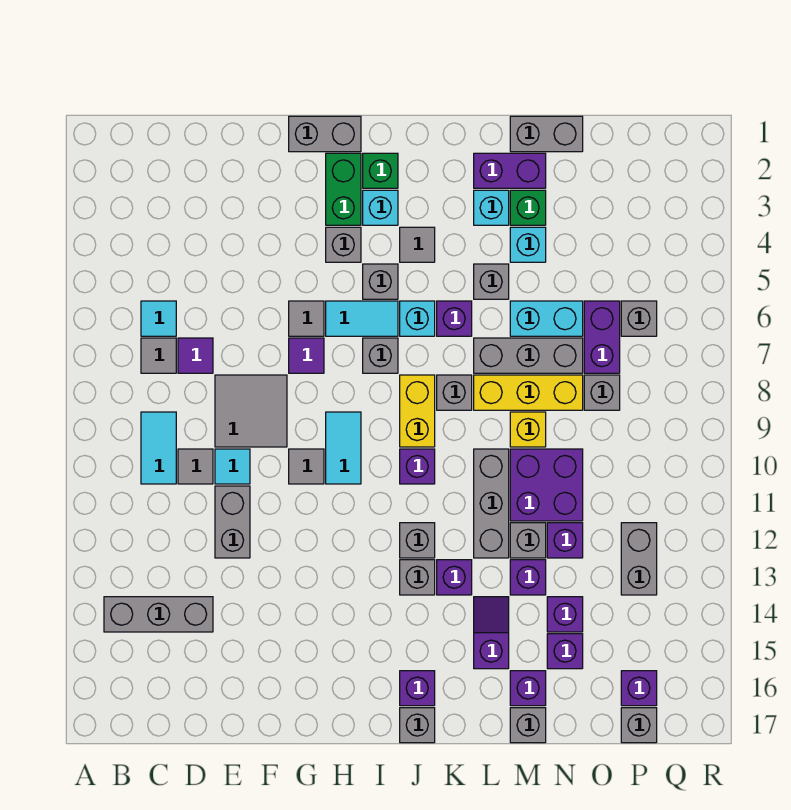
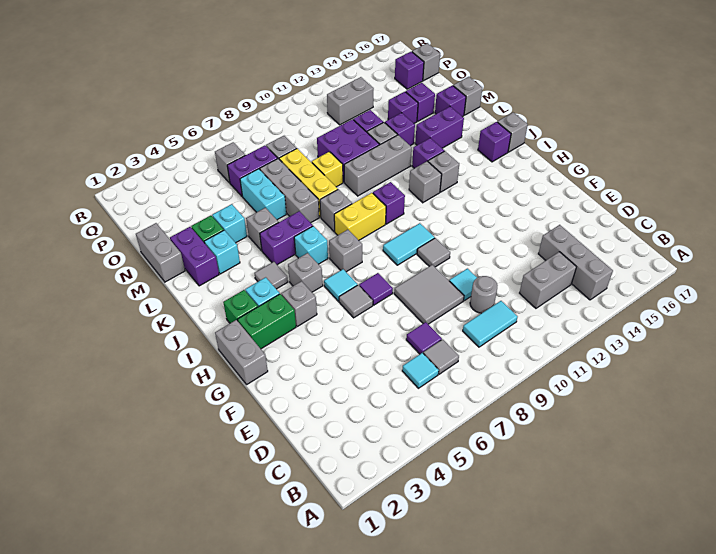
grey tile D10 level 1 -> grey round brick D10 level 1
grey brick E11:E12 level 1 -> grey brick C12:C13 level 1
cyan tile H6:I6 level 1 -> cyan tile H6 level 1
purple brick K6 level 1 -> purple brick K5:K6 level 1
purple slope L14:L15 level 1 top 15 -> purple brick L14:L15 level 1

